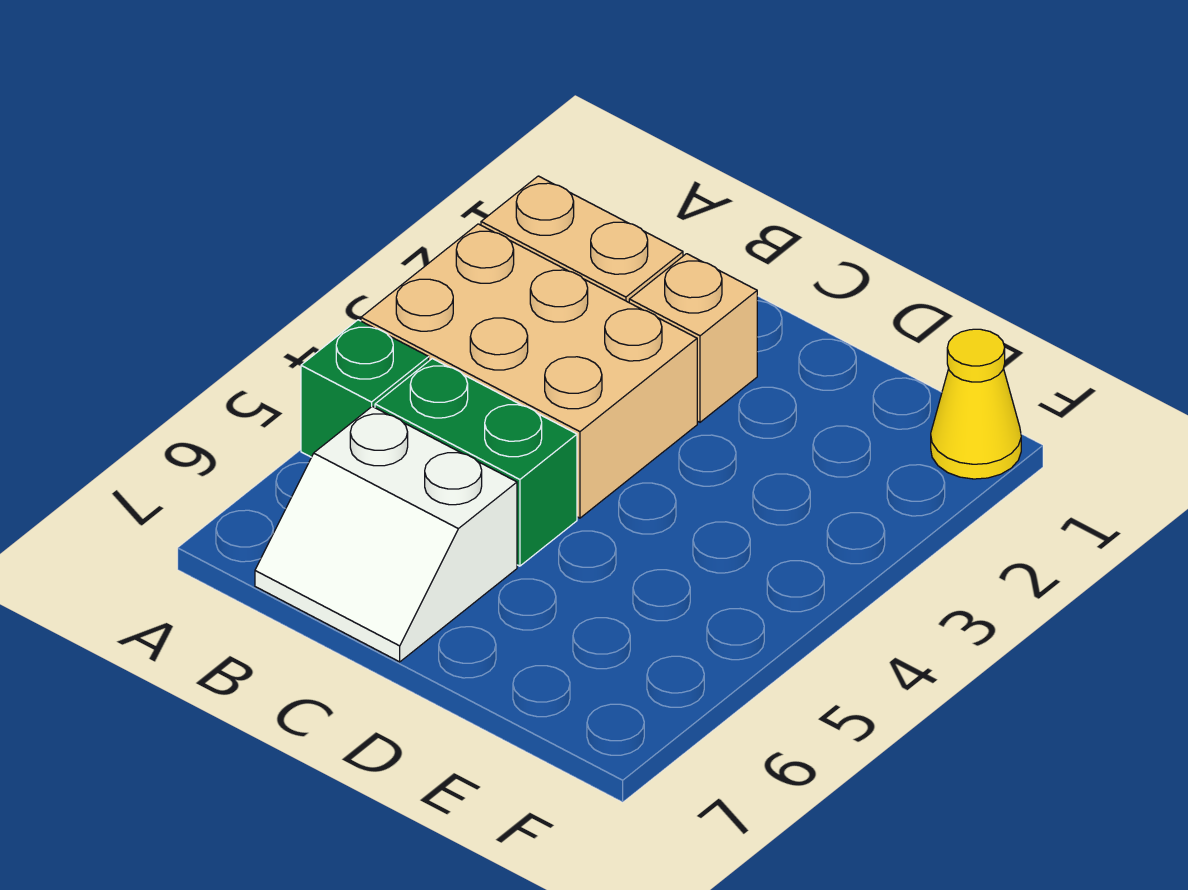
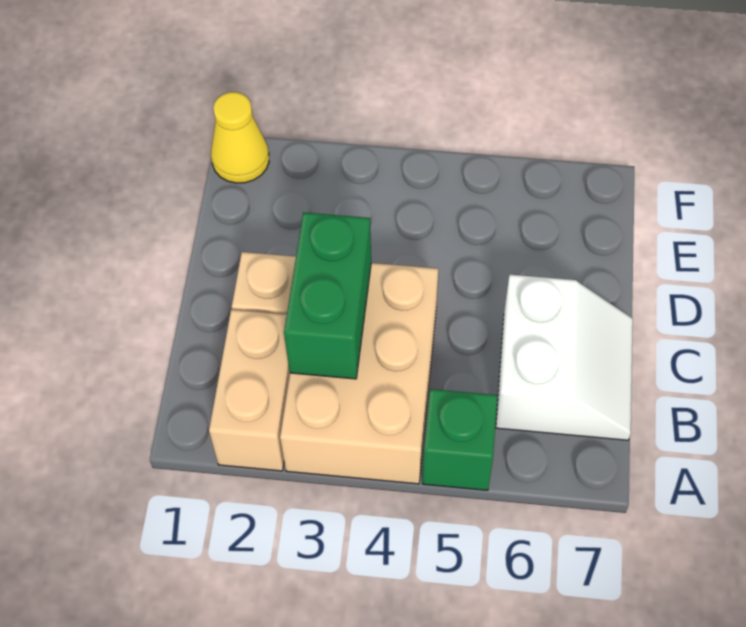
green brick B5:C5 level 1 -> green brick B3:C3 level 2

